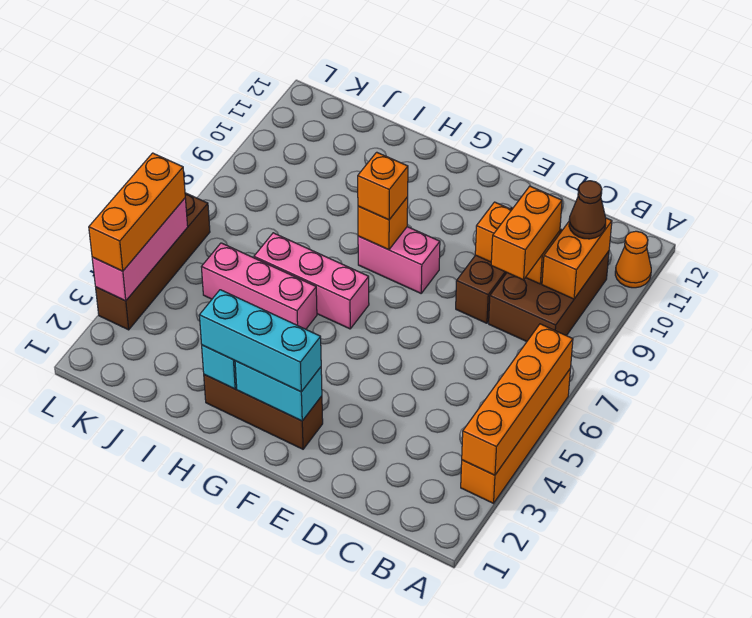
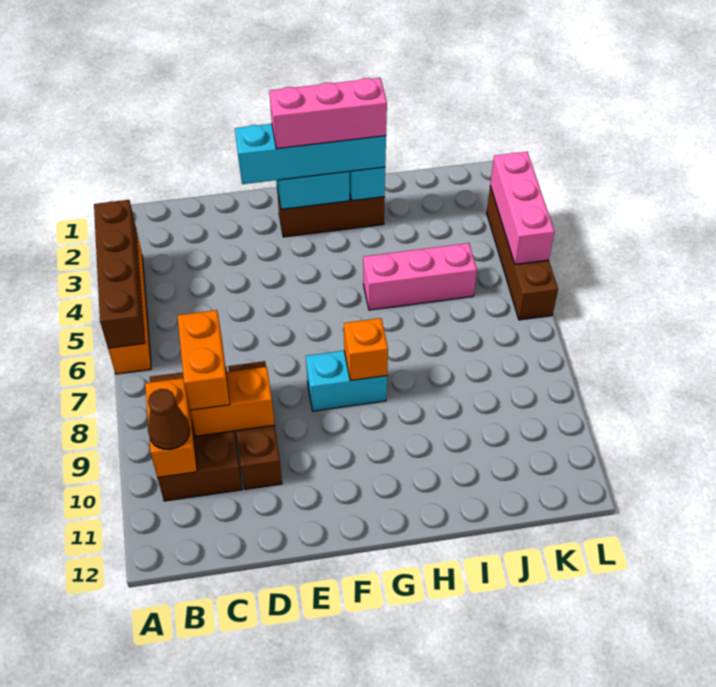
orange brick A3:A6 level 2 -> brown brick A3:A6 level 2
orange cone A11 level 1 -> none
cyan brick F2:H2 level 3 -> cyan brick E2:H2 level 3
pink brick F8:G8 level 1 -> cyan brick F8:G8 level 1
pink brick G6:I6 level 1 -> pink brick F2:H2 level 4
orange brick G8 level 3 -> none
orange brick L3:L5 level 3 -> none

